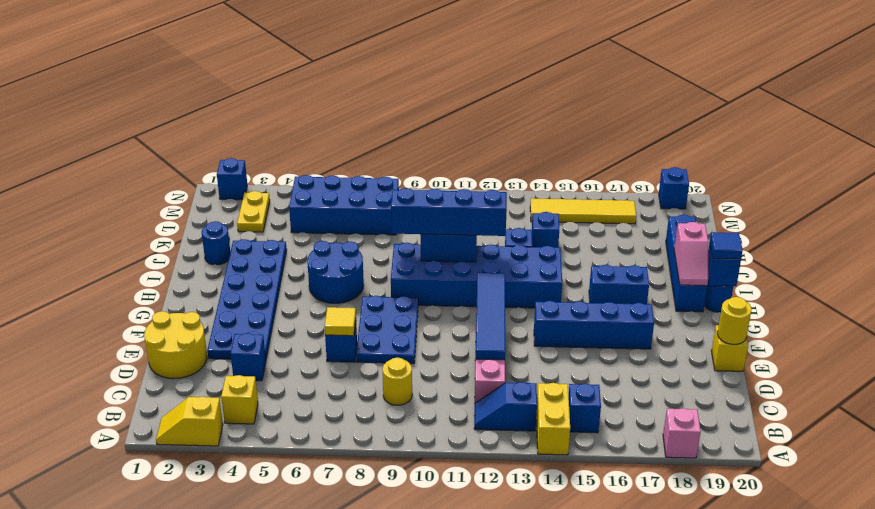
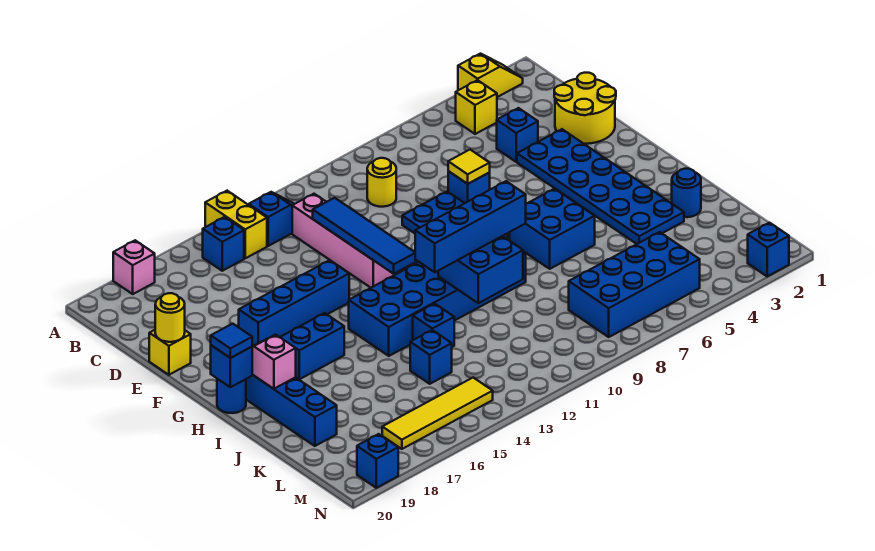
blue round brick H6:I7 level 1 -> blue brick H6:I7 level 1
yellow plate L3:M3 level 1 -> none

